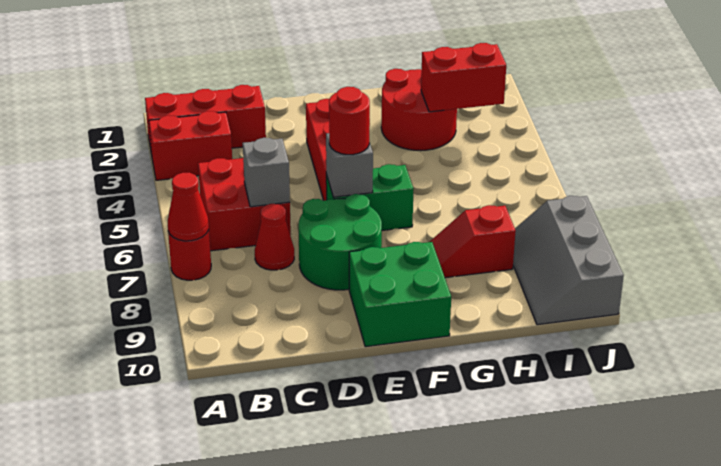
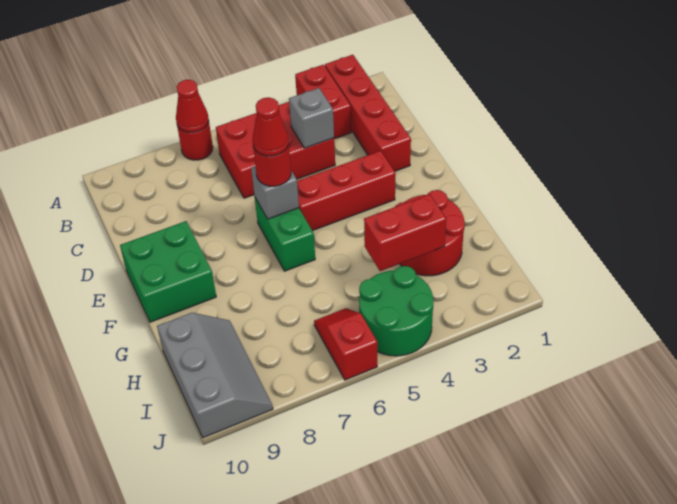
red brick A2:C2 level 1 -> red brick A2:D2 level 1
red brick B5:C6 level 1 -> red brick B4:C6 level 1
grey brick C6 level 2 -> grey brick C4 level 2
red cone C7 level 1 -> red cone E6 level 4
green round brick D7:E8 level 1 -> green round brick I4:J5 level 1
red slope G8:H8 level 1 top H -> red slope I6:J6 level 1 top J
red brick H3:I3 level 2 -> red brick H3:H4 level 2
grey slope I8:J10 level 1 top J -> grey slope H9:J10 level 1 top 10

